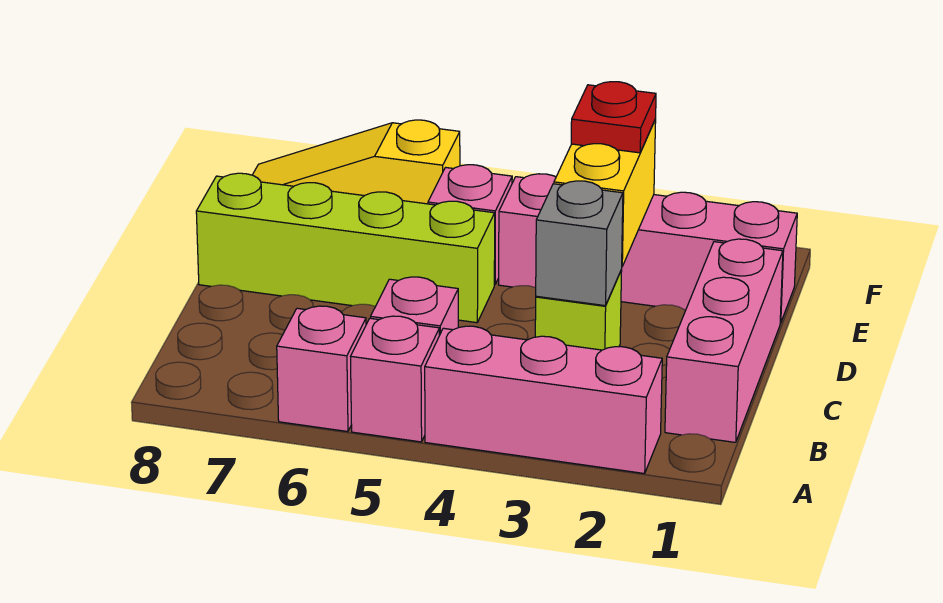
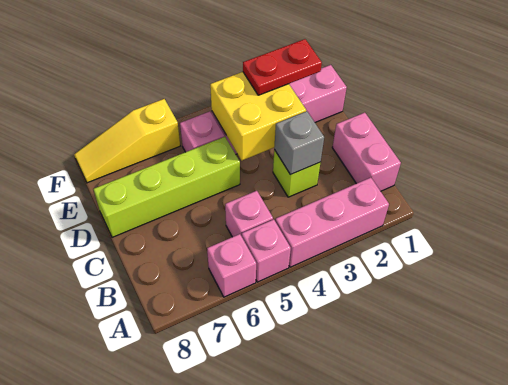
pink brick B1:D1 level 1 -> pink brick B1:C1 level 1
yellow brick D3:E3 level 2 -> yellow brick D3:E4 level 2
red plate E3 level 3 -> red plate E2:E3 level 3

